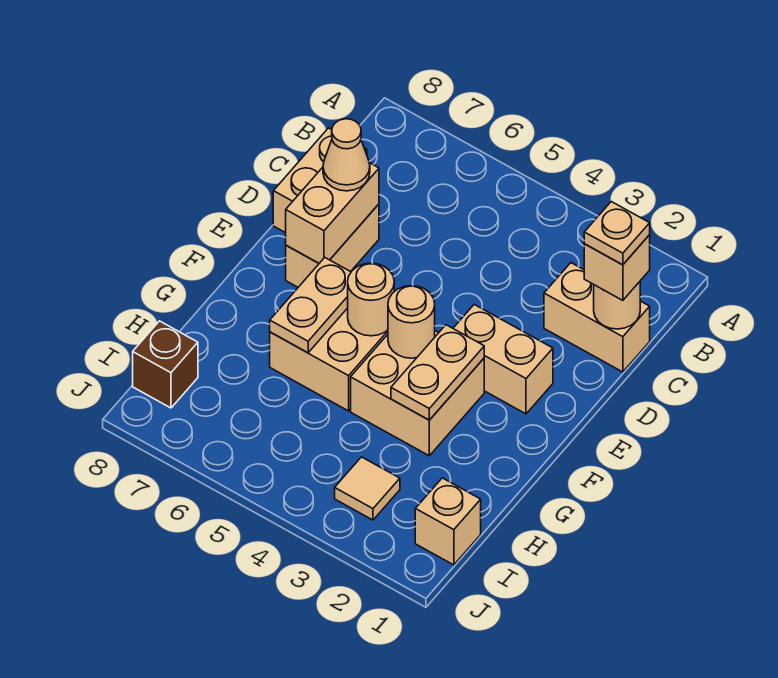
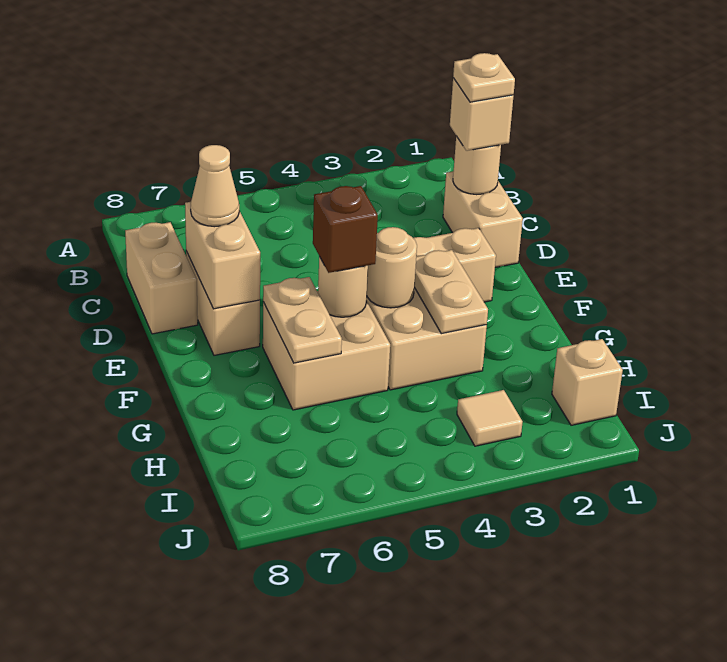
tan brick C1:C2 level 1 -> tan brick C1:D1 level 1
brown brick I8 level 1 -> brown brick F5 level 3

